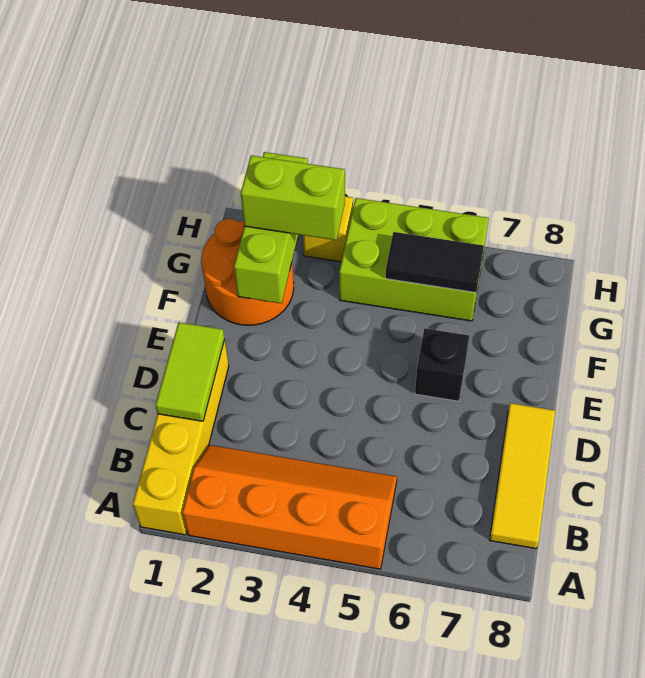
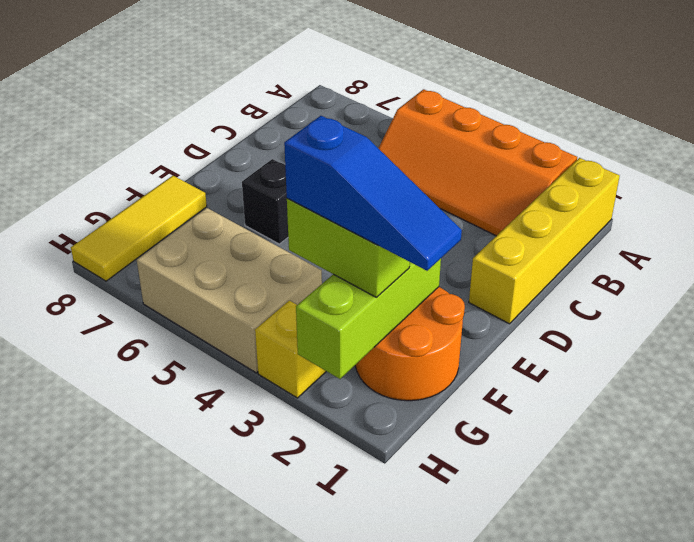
yellow tile B8:D8 level 1 -> yellow tile F8:H8 level 1
lime tile C1:D1 level 2 -> none
none -> blue slope G1:G3 level 4 top 3
lime brick G4:H6 level 1 -> tan brick G4:H6 level 1
black tile G5:G6 level 2 -> none

